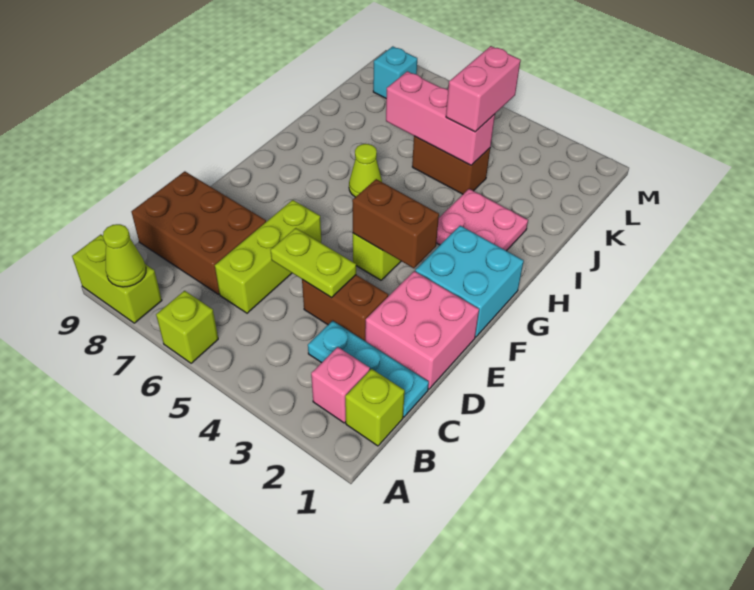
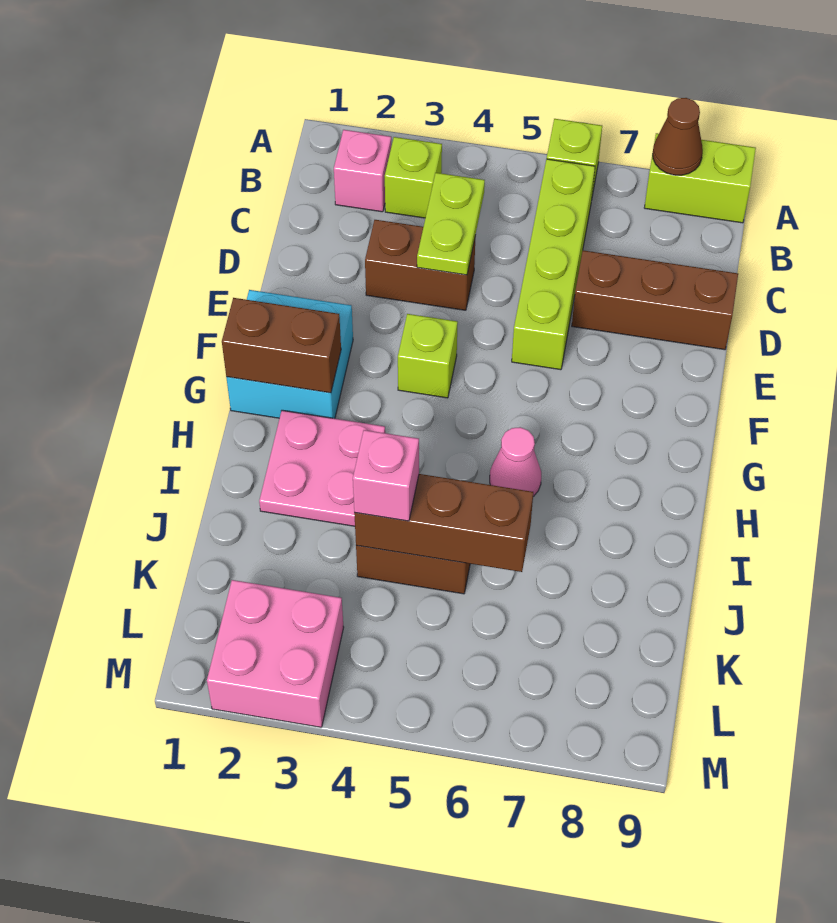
lime cone A8 level 2 -> brown cone A8 level 2
lime brick B1 level 1 -> lime brick B3 level 1
cyan plate C1:C3 level 1 -> none
lime brick C6:E6 level 1 -> lime brick B6:E6 level 1
brown brick C7:D9 level 1 -> brown brick D7:D9 level 1
pink brick D1:E2 level 1 -> pink brick L2:M3 level 1
lime plate D4:D5 level 2 -> lime plate C4:D4 level 2
brown brick F3:F4 level 2 -> brown brick G1:G2 level 2
lime cone H6 level 1 -> pink cone H6 level 1
pink brick J4:J6 level 2 -> brown brick J4:J6 level 2
pink brick J4:K4 level 3 -> pink brick J4 level 3
cyan brick L8 level 1 -> none

